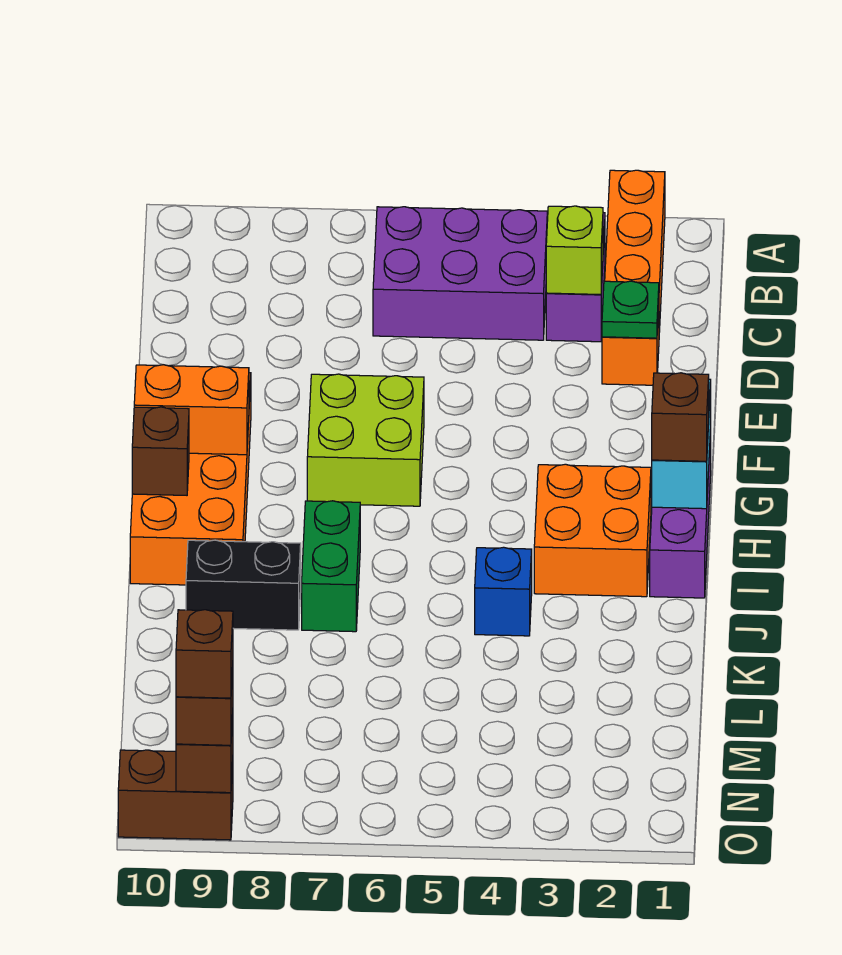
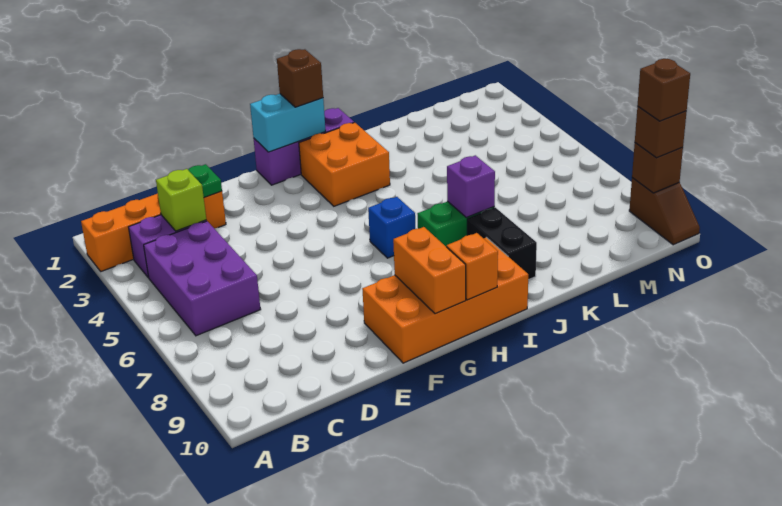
lime brick F6:G7 level 1 -> none
brown brick H10 level 2 -> orange brick H10 level 2
blue brick J4 level 1 -> blue brick H6 level 1
none -> purple brick J7 level 2
brown brick O9:O10 level 1 -> brown slope O9:O10 level 1 top 9

